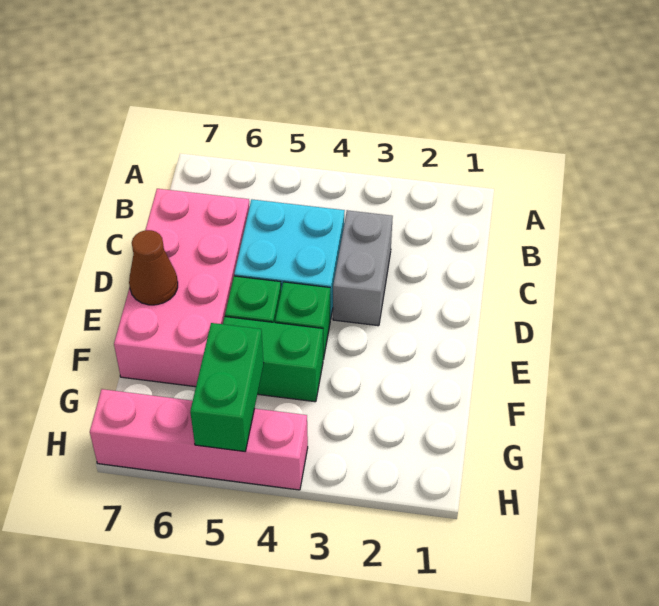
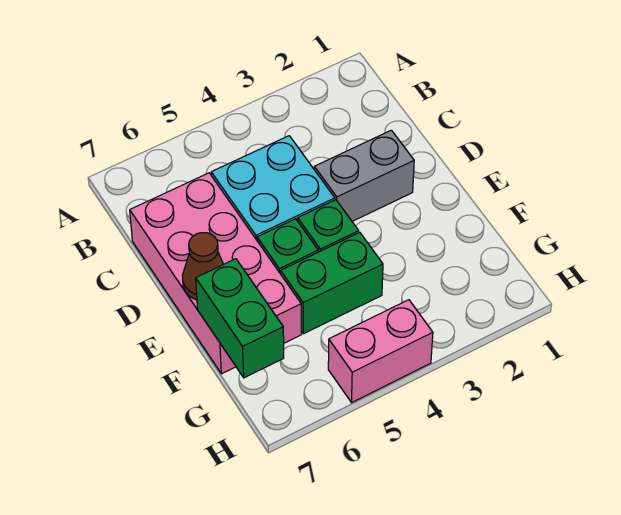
grey brick C3:D3 level 1 -> grey brick D2:D3 level 1
green brick G5:H5 level 2 -> green brick F7:G7 level 2
pink brick H4:H7 level 1 -> pink brick H4:H5 level 1

